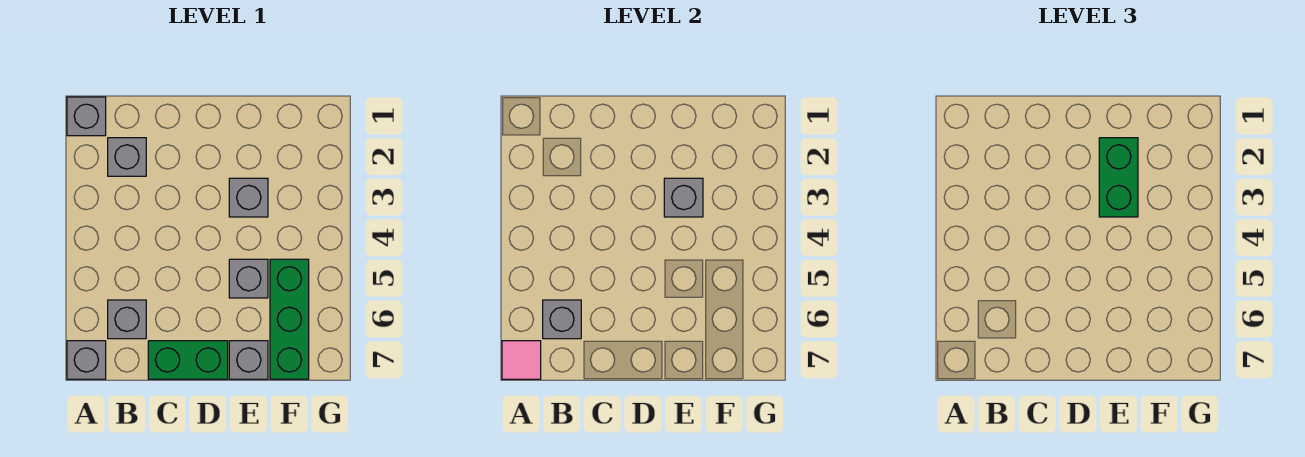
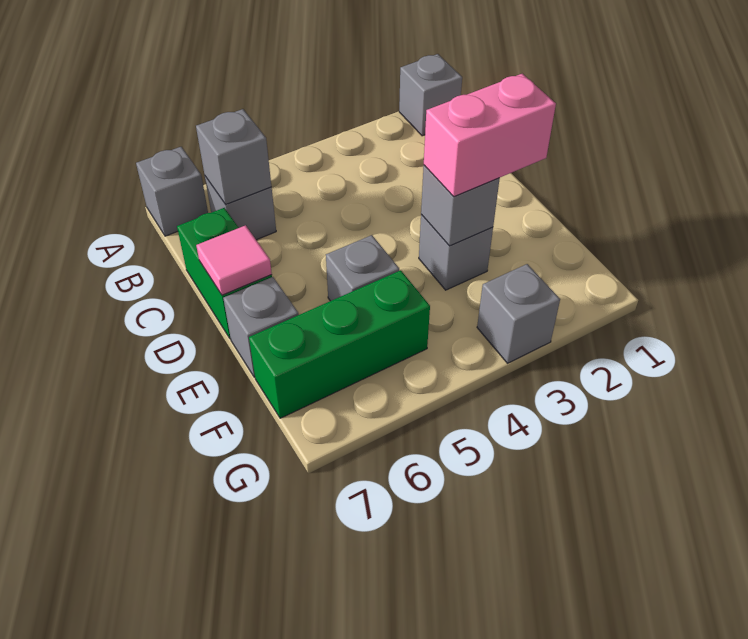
pink tile A7 level 2 -> pink tile D7 level 2
grey brick B2 level 1 -> grey brick G3 level 1
green brick E2:E3 level 3 -> pink brick E2:E3 level 3

